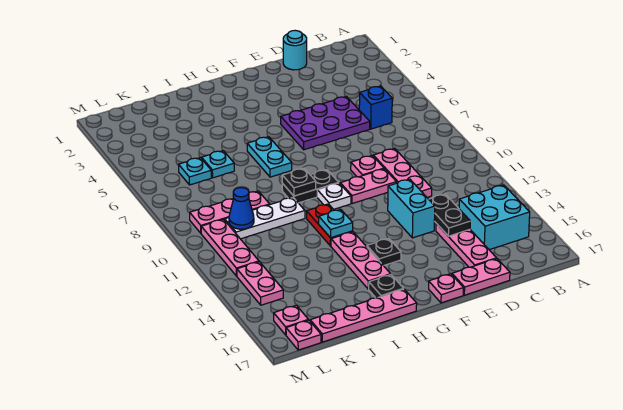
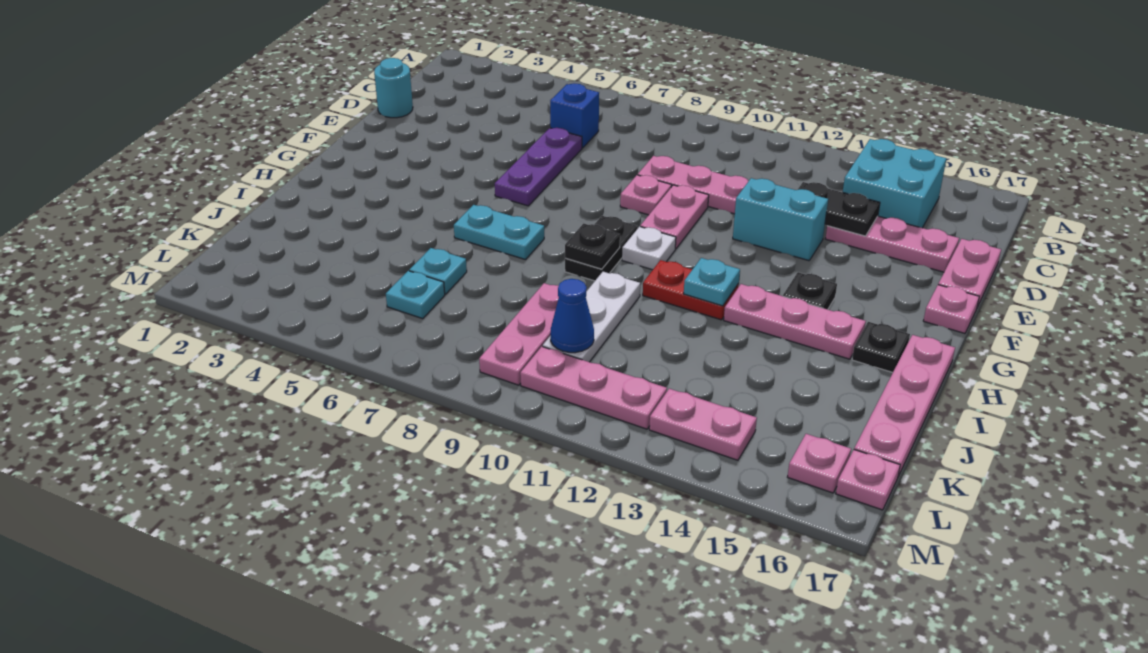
purple plate D5:F6 level 1 -> purple plate D6:F6 level 1

